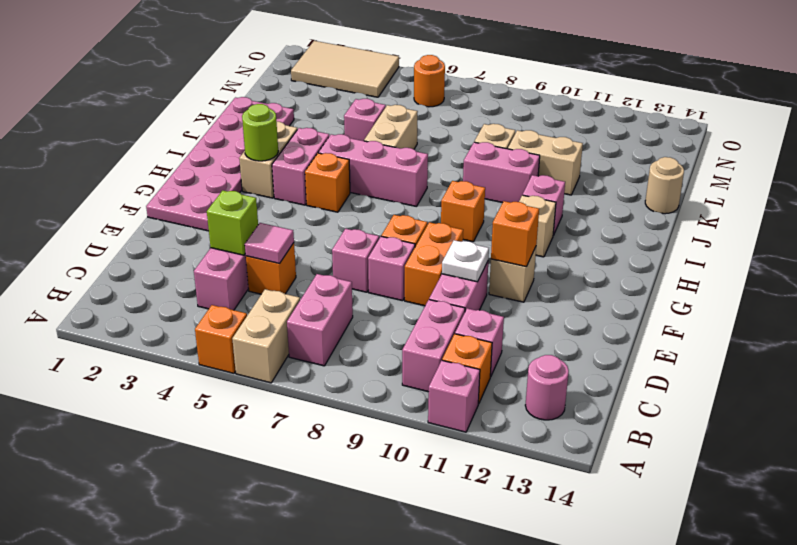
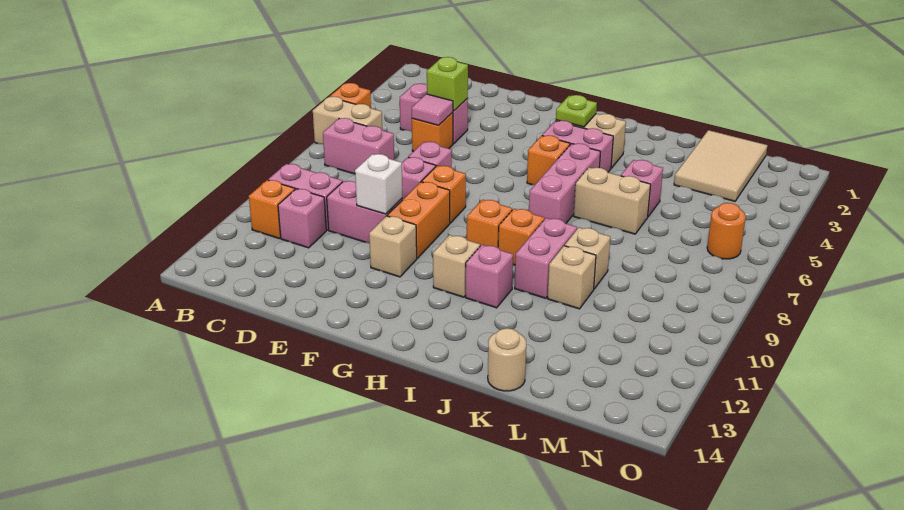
pink brick A11 level 1 -> none
pink round brick B13 level 1 -> none
orange brick E9:F9 level 1 -> orange brick F9:F10 level 1
white plate E10 level 2 -> white brick E10 level 2
pink plate F1:K2 level 1 -> none
orange brick F11 level 2 -> orange brick I9 level 1
lime round brick H3 level 2 -> lime plate H3 level 2
tan brick K10:K11 level 1 -> tan brick K10 level 1
tan tile N2:O4 level 1 -> tan tile L1:M3 level 1

